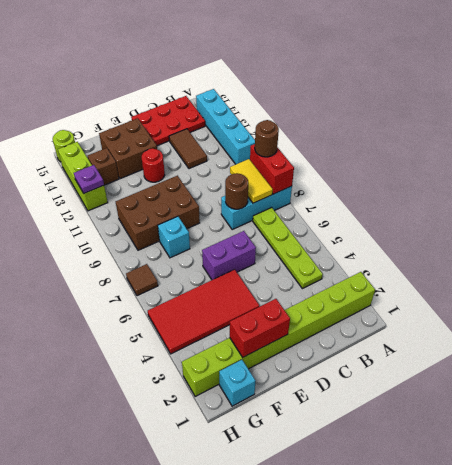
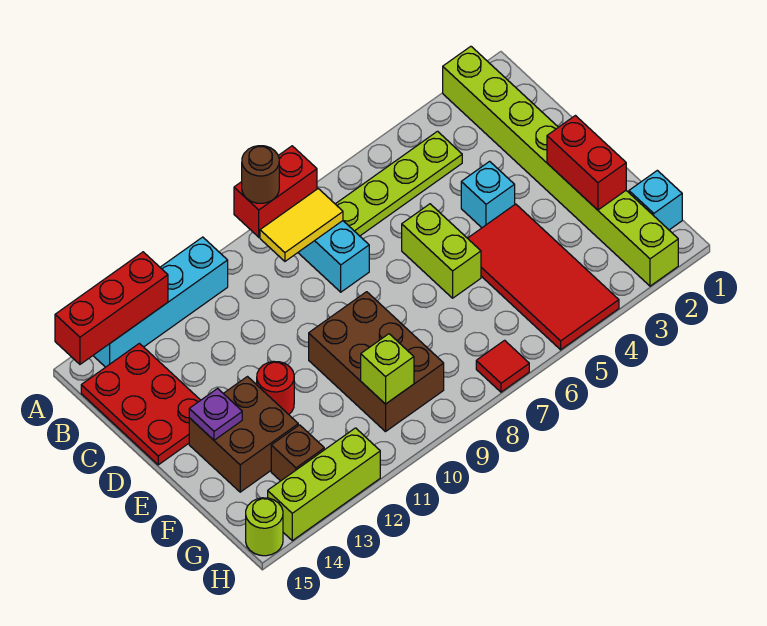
none -> red brick A13:A15 level 2
brown round brick C8 level 2 -> none
brown tile C12:C13 level 1 -> none
purple brick D6:E6 level 1 -> lime brick D6:E6 level 1
cyan brick F8 level 1 -> cyan brick D4 level 1
none -> lime brick G10 level 2
brown tile H7 level 1 -> red tile H7 level 1
purple plate H12 level 2 -> purple plate E14 level 2

